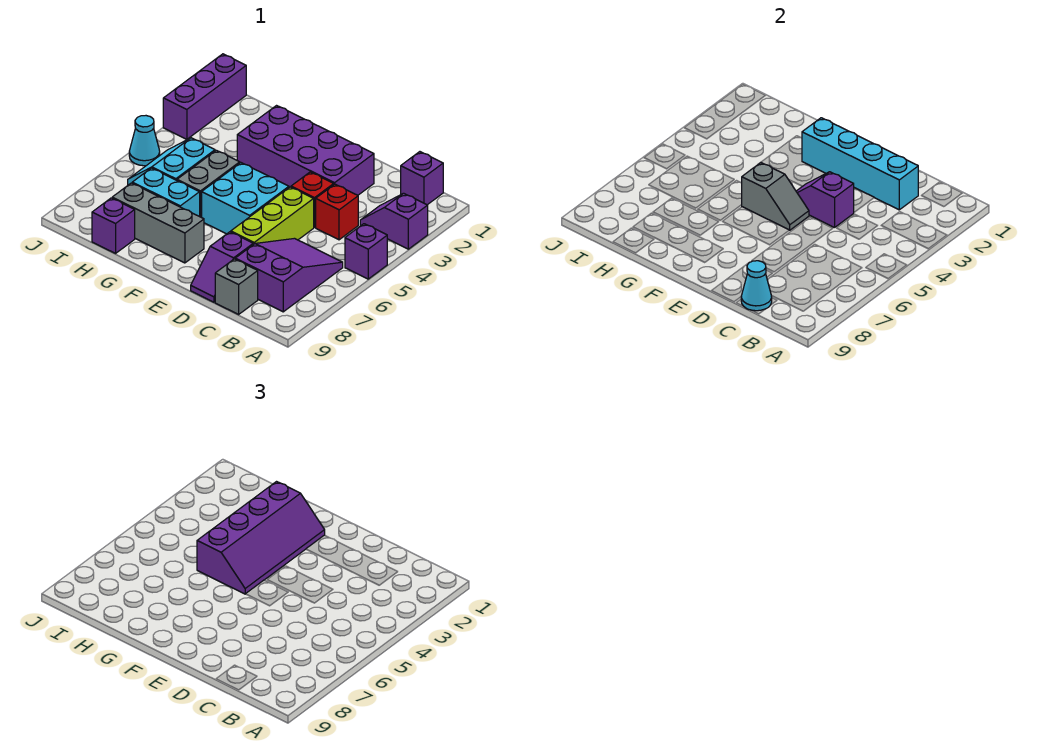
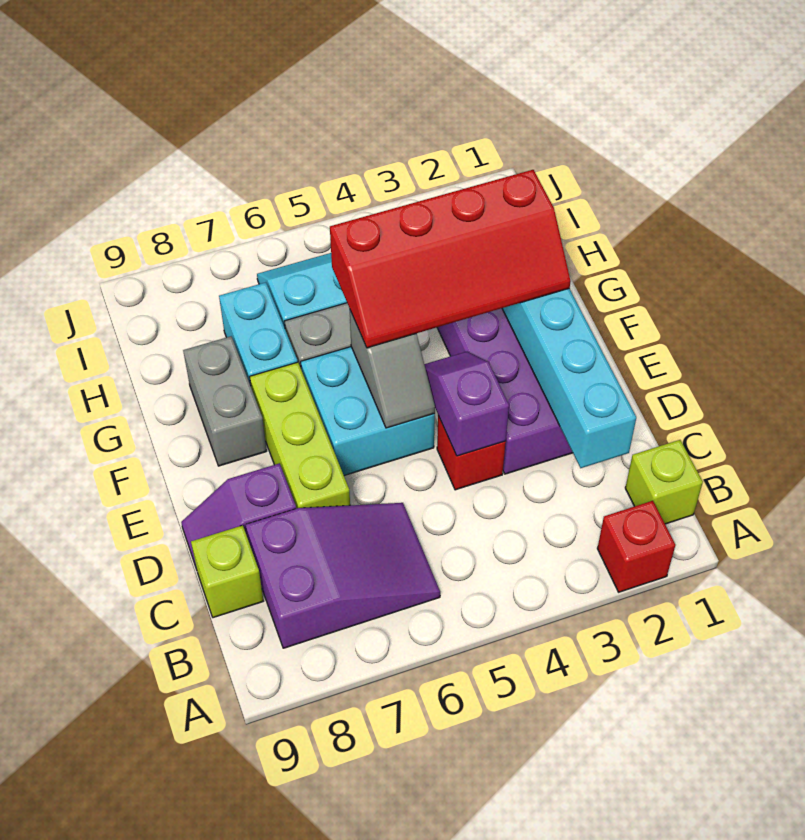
purple slope A3:B3 level 1 top A -> none
purple brick A5 level 1 -> none
purple brick B1 level 1 -> lime brick B1 level 1
red brick C4 level 1 -> red brick A2 level 1
grey brick C9 level 1 -> lime brick C9 level 1
cyan cone C9 level 2 -> none
lime brick D5:D7 level 1 -> lime brick D7:F7 level 1
purple slope F2:G5 level 3 top G -> red slope F2:G5 level 3 top G
grey brick F8:H8 level 1 -> grey brick F8:G8 level 1
purple brick H9 level 1 -> none
purple brick J1:J3 level 1 -> none
cyan cone J5 level 1 -> none

